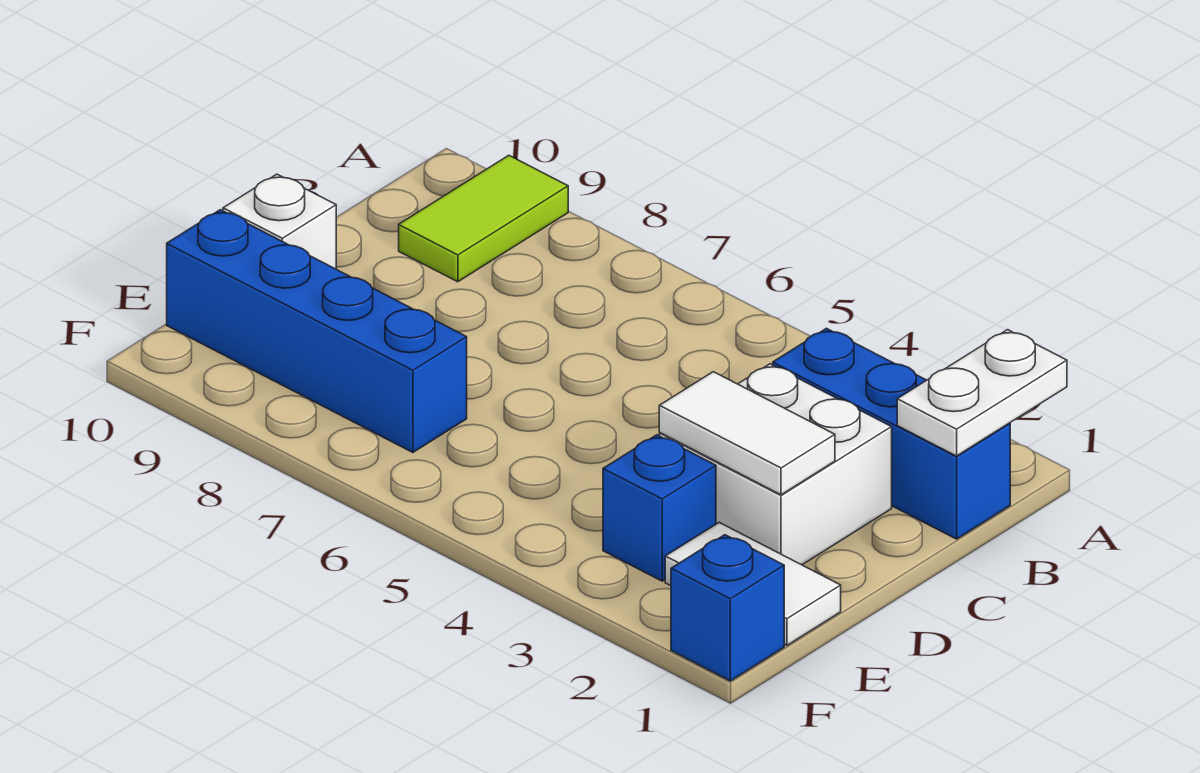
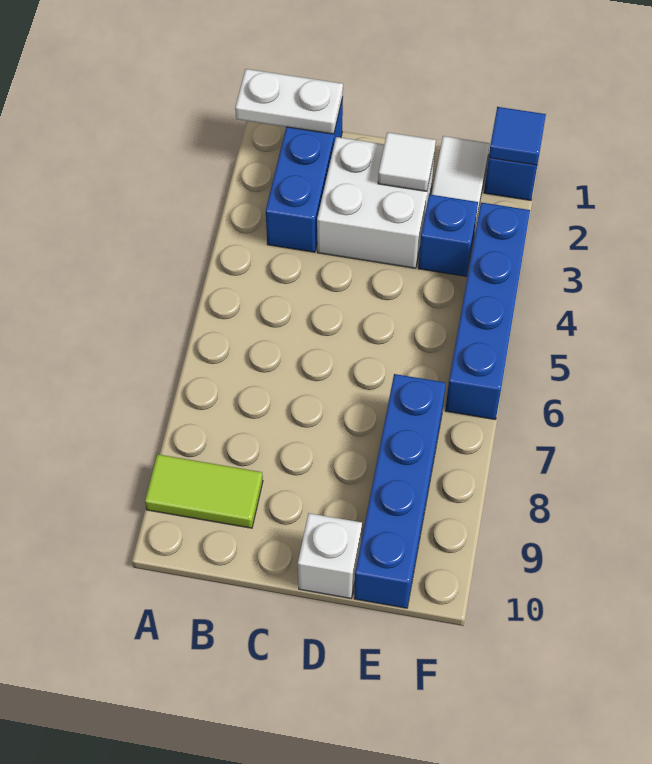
white tile D2:D3 level 2 -> white tile D2 level 2
none -> blue tile F1 level 2
none -> blue brick F3:F6 level 1

